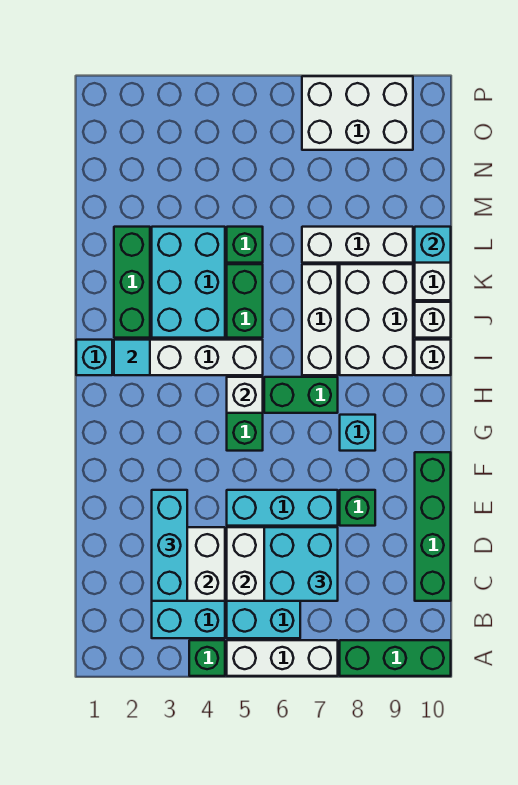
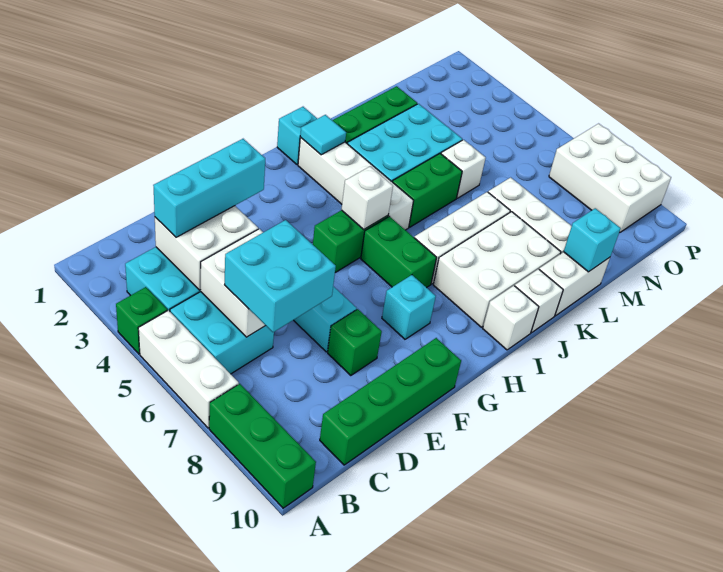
green brick L5 level 1 -> white brick L5 level 1

